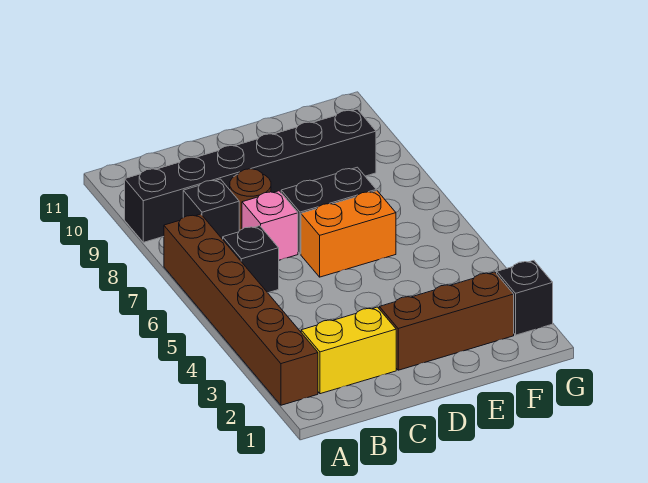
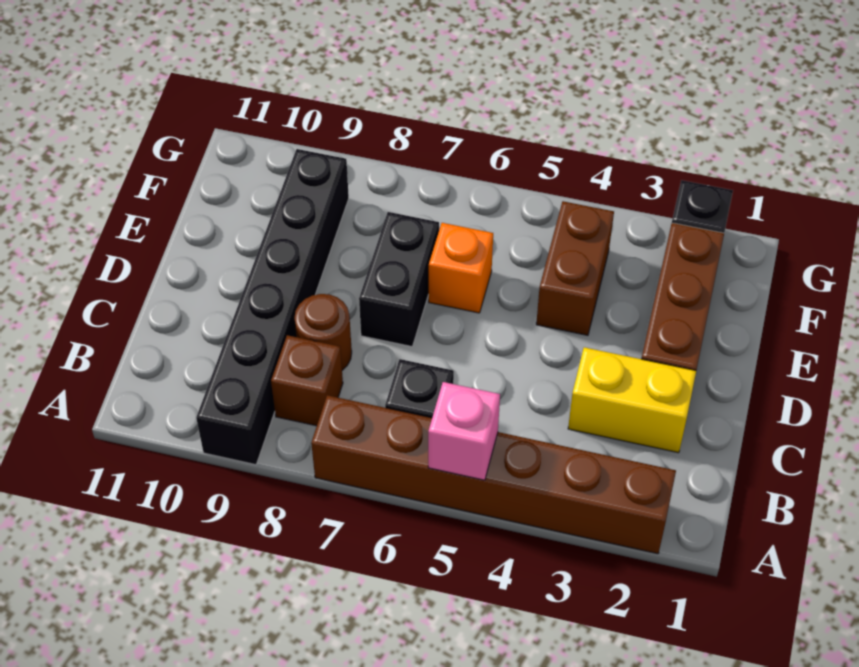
yellow brick B2:C2 level 1 -> yellow brick C2:C3 level 1
black brick B8 level 1 -> brown brick B8 level 1
pink brick C7 level 1 -> pink brick A5 level 2
orange brick D6:E6 level 1 -> orange brick E6 level 1
none -> brown brick E4:F4 level 1

